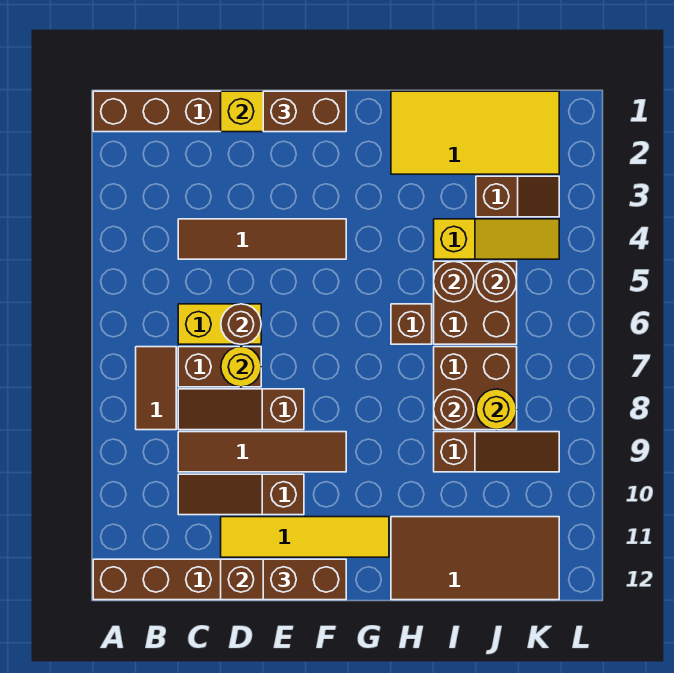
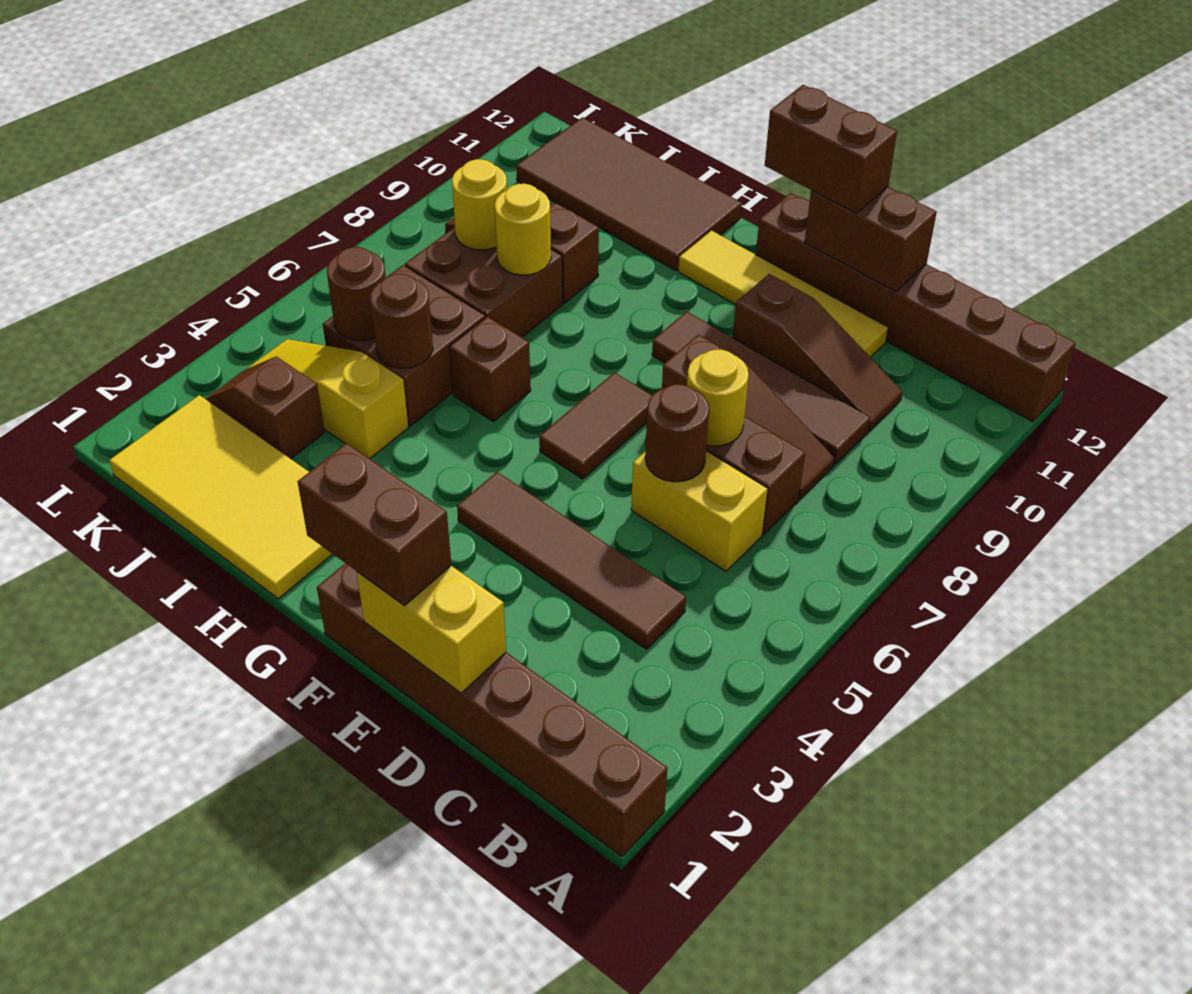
brown tile B7:B8 level 1 -> brown tile F6:F7 level 1
brown round brick I8 level 2 -> yellow round brick I8 level 2

